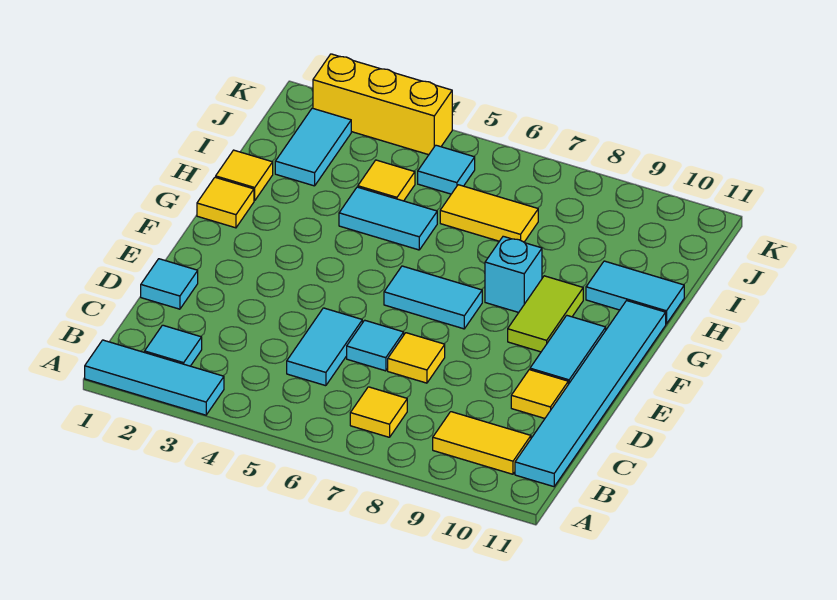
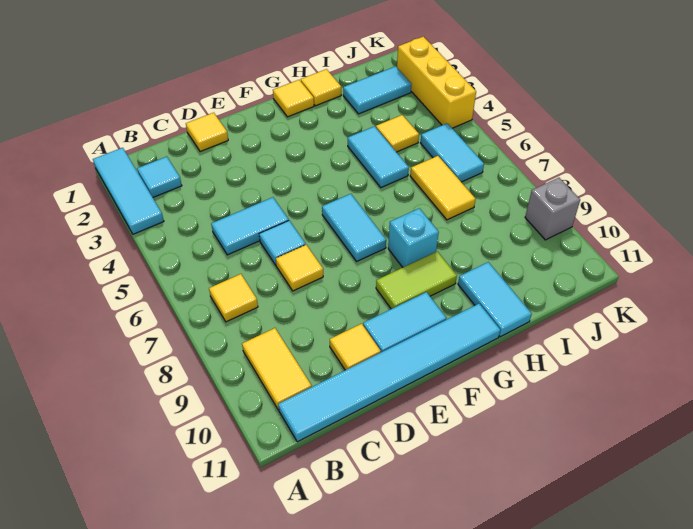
cyan tile D1 level 1 -> yellow tile D1 level 1
cyan tile J5 level 1 -> cyan tile J5:J6 level 1
none -> grey brick K9 level 1

